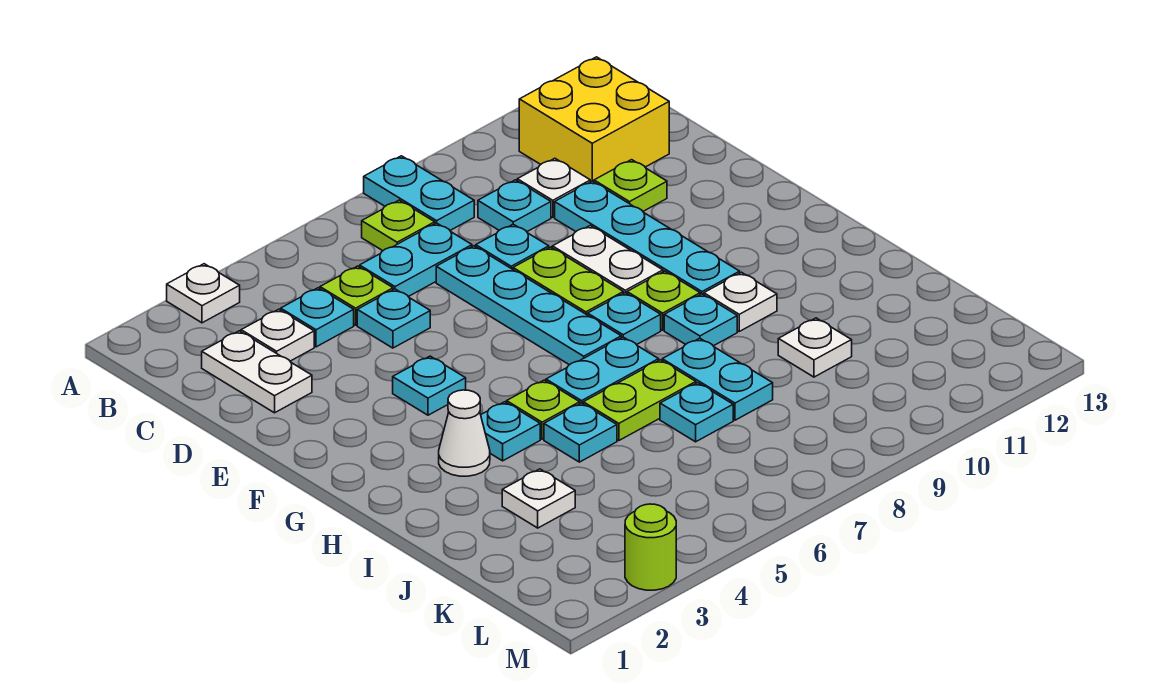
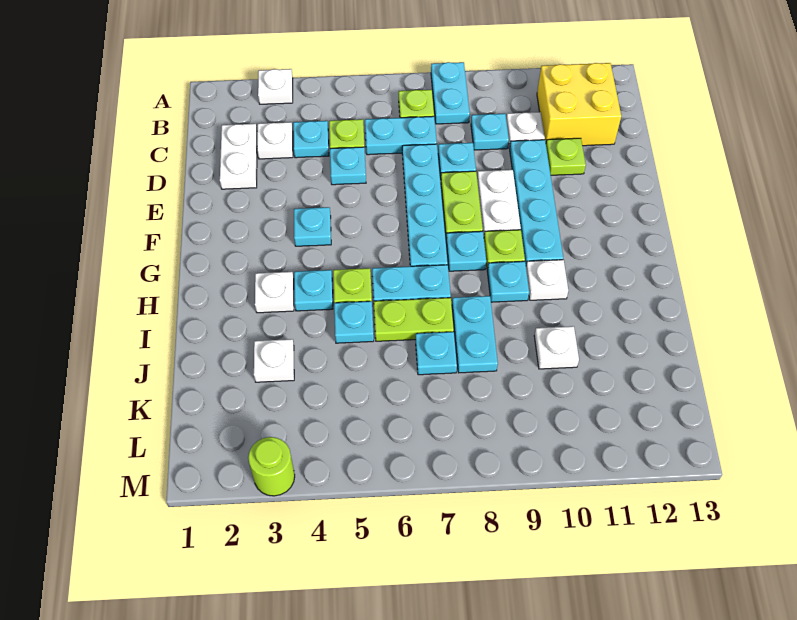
white cone H3 level 1 -> white plate H3 level 1

